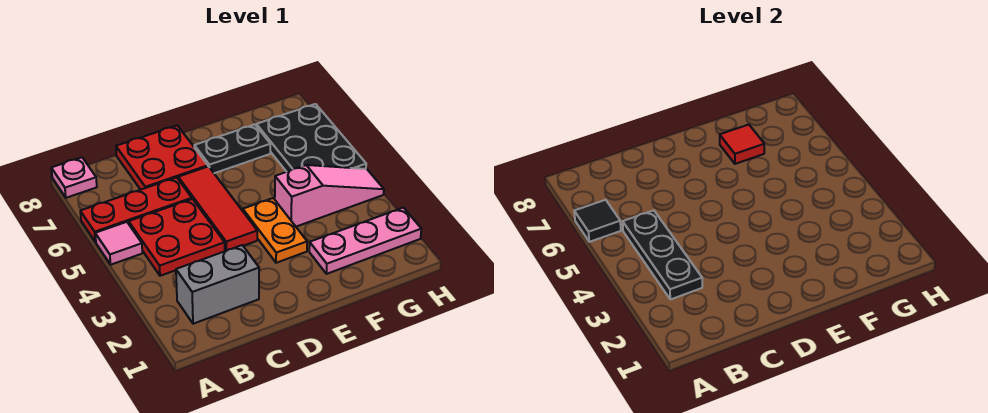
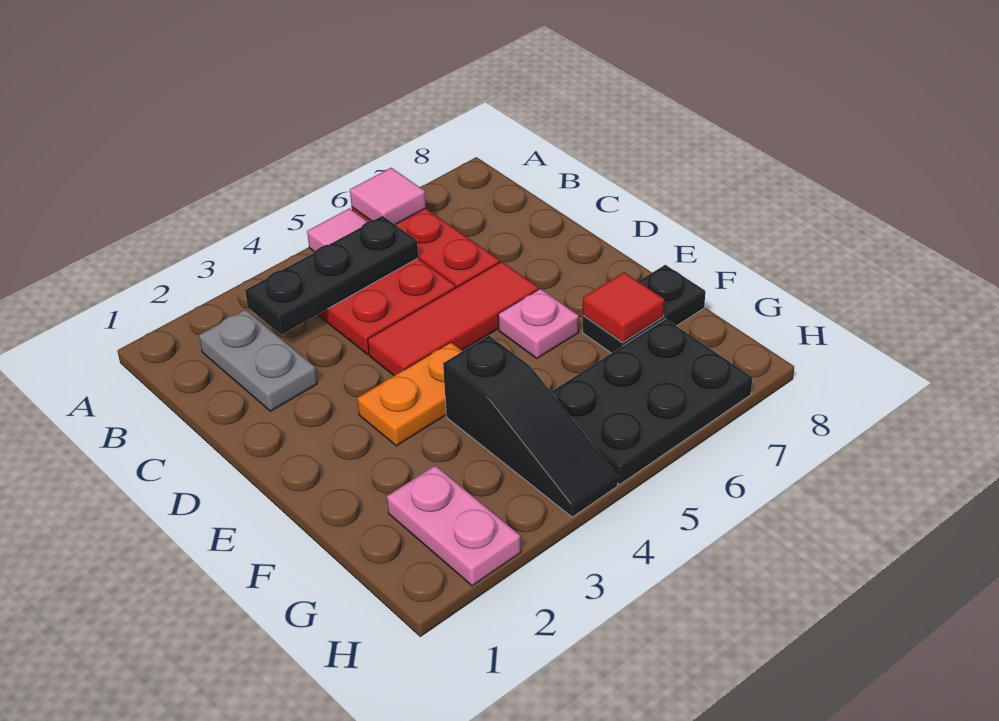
black tile A6 level 2 -> pink tile A6 level 2
pink plate A8 level 1 -> pink plate E6 level 1
grey brick B2:C2 level 1 -> grey plate B2:C2 level 1
red plate C7:D8 level 1 -> none
black plate E7:F7 level 1 -> black plate F7:F8 level 1
pink plate F2:H2 level 1 -> pink plate G2:H2 level 1
pink slope F4:H4 level 1 top F -> black slope F4:H4 level 1 top F

